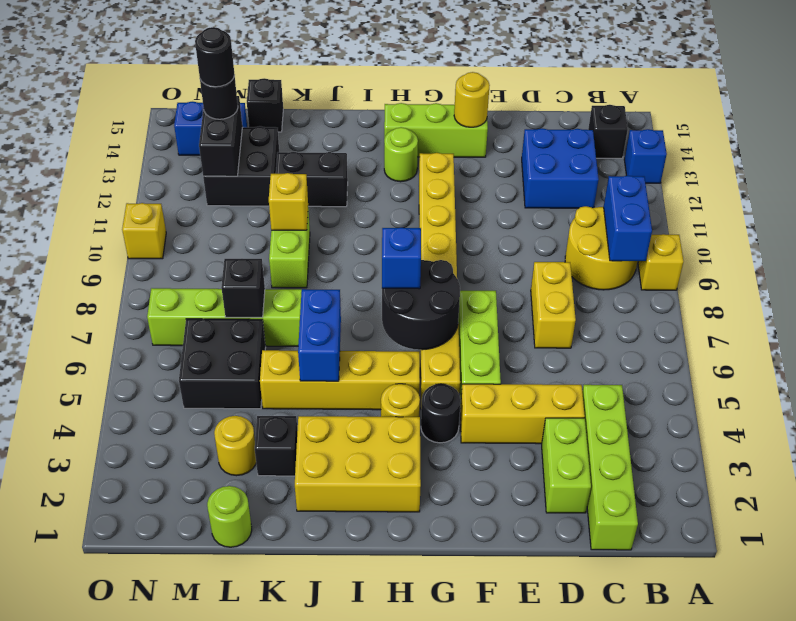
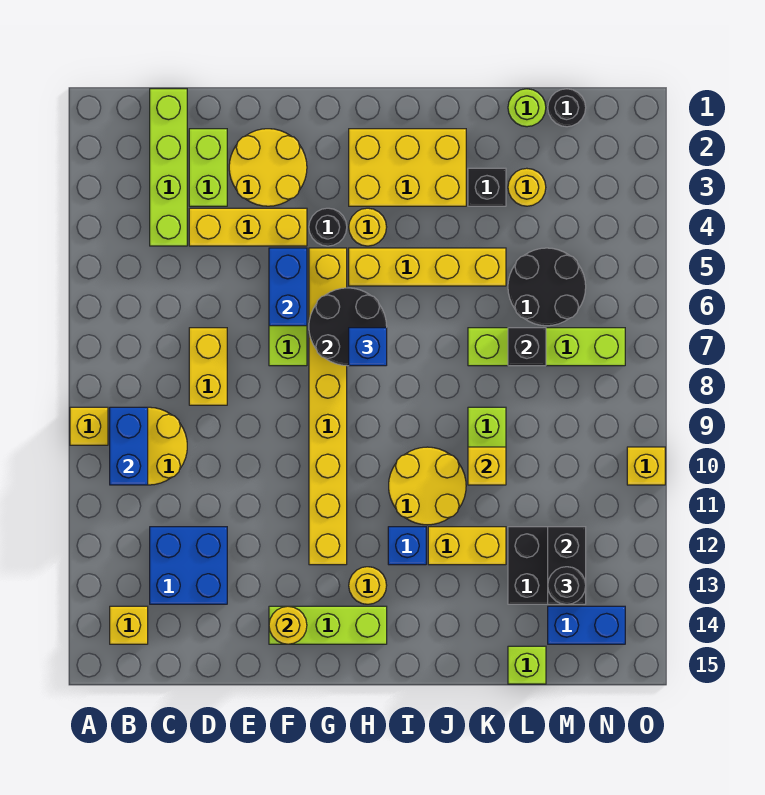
blue brick A13 level 1 -> blue brick I12 level 1
black brick B14 level 1 -> yellow brick B14 level 1
none -> yellow round brick E2:F3 level 1
lime round brick H13 level 1 -> yellow round brick H13 level 1
none -> yellow round brick I10:J11 level 1
blue brick J5:J6 level 2 -> blue brick F5:F6 level 2
black brick J12:K12 level 1 -> yellow brick J12:K12 level 1
black brick L5:M6 level 1 -> black round brick L5:M6 level 1
black brick L15 level 1 -> lime brick L15 level 1
black round brick M13 level 4 -> black round brick M1 level 1

